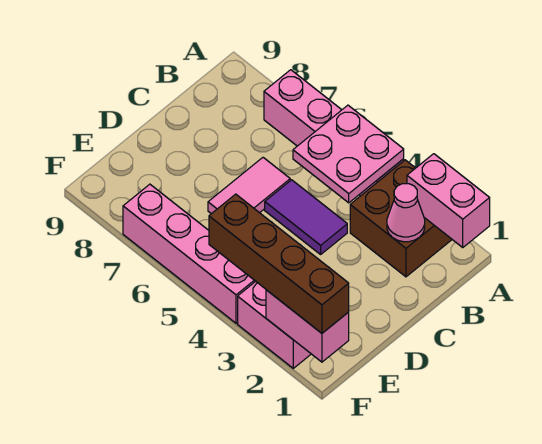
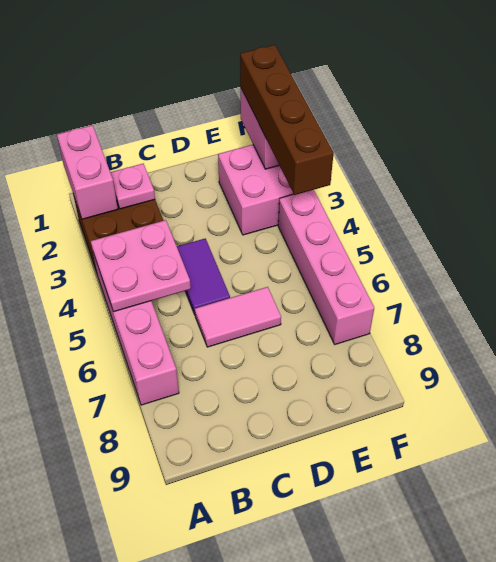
pink cone B2 level 2 -> pink plate B2 level 2

